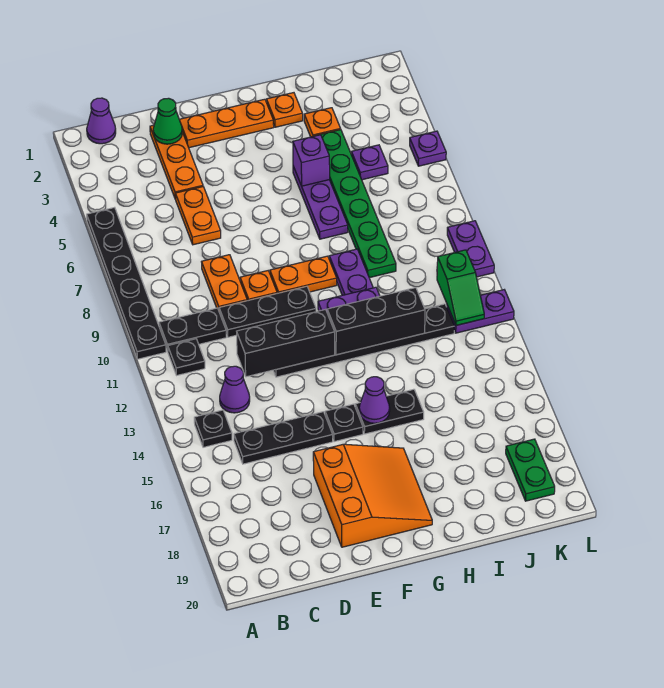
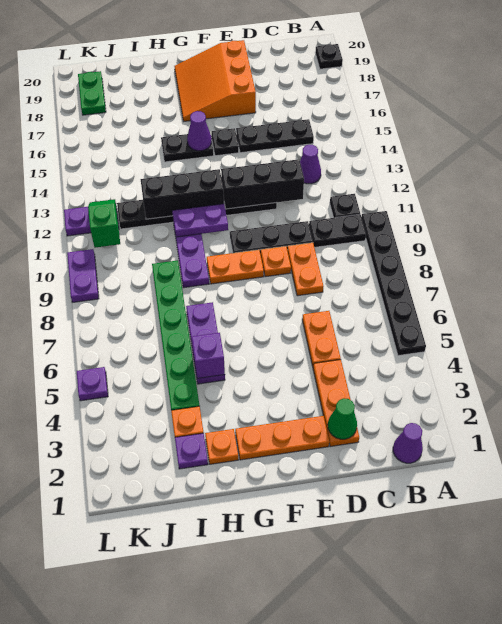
black plate B14 level 1 -> black plate A19 level 1
purple plate J5 level 1 -> purple plate I2 level 1

